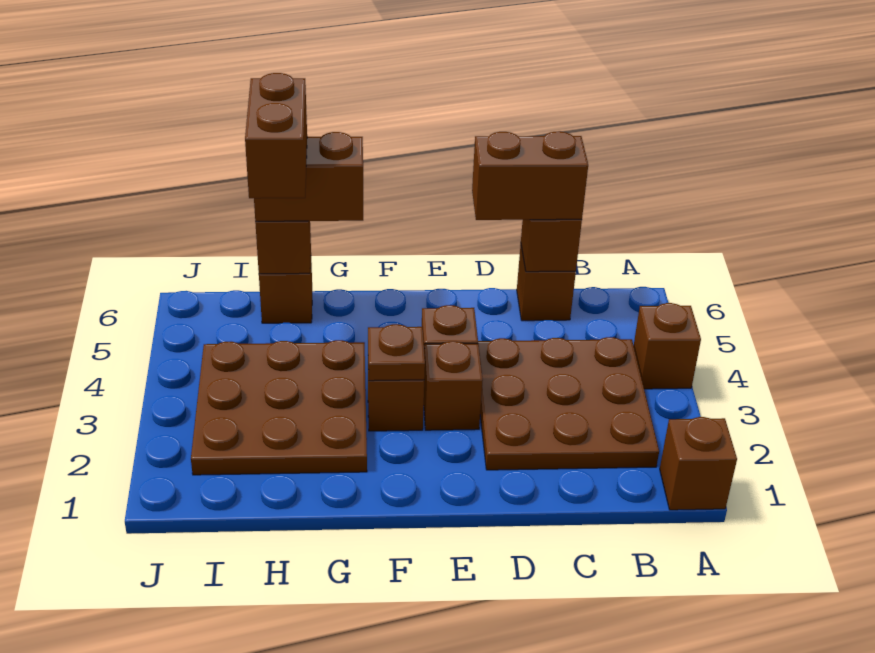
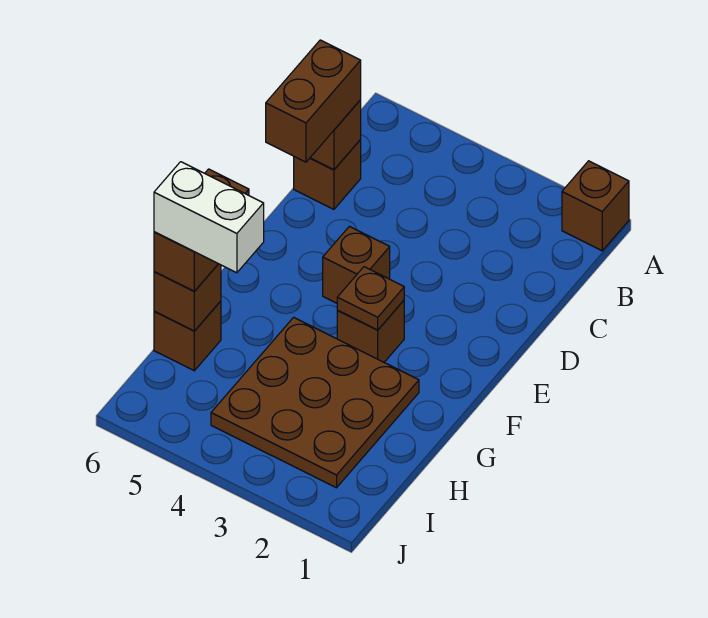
brown brick A4 level 1 -> none
brown plate B2:D4 level 1 -> none
brown brick E3 level 1 -> none
brown brick H5:H6 level 4 -> white brick H5:H6 level 4

